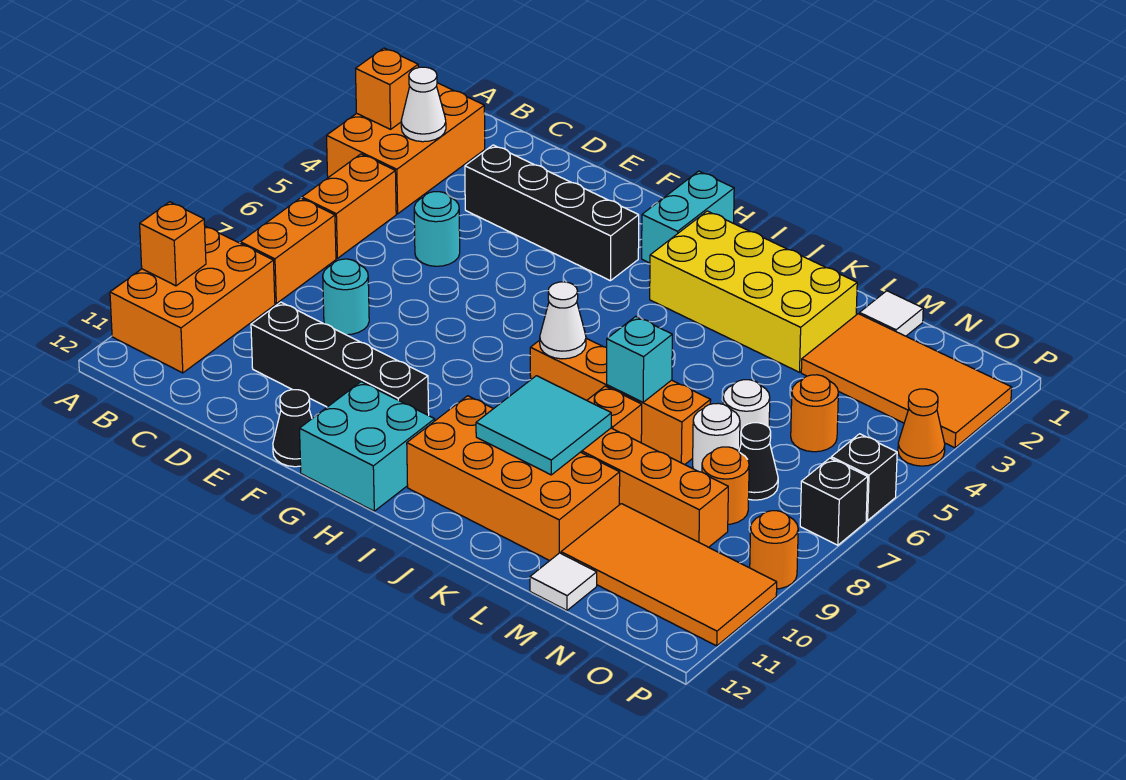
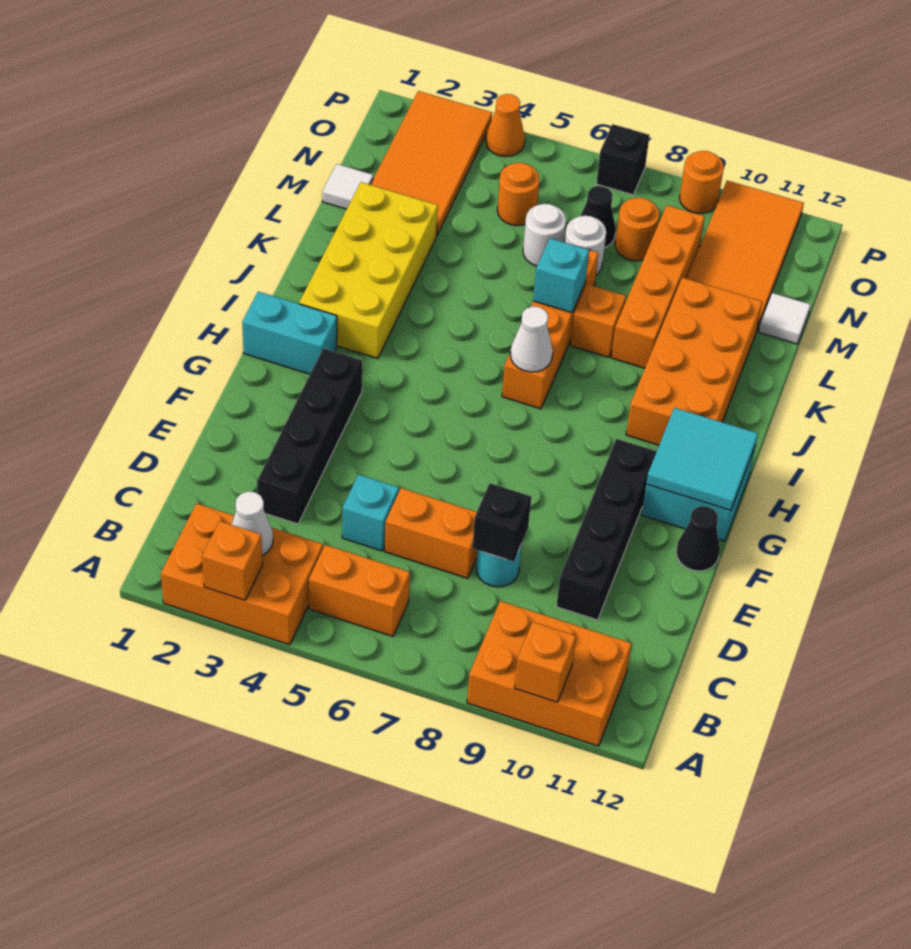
orange brick B7:B8 level 1 -> orange brick D6:D7 level 1
cyan round brick D5 level 1 -> cyan brick D5 level 1
cyan tile J9:K10 level 2 -> cyan tile G11:H12 level 2
black brick P6 level 1 -> black brick D8 level 2

